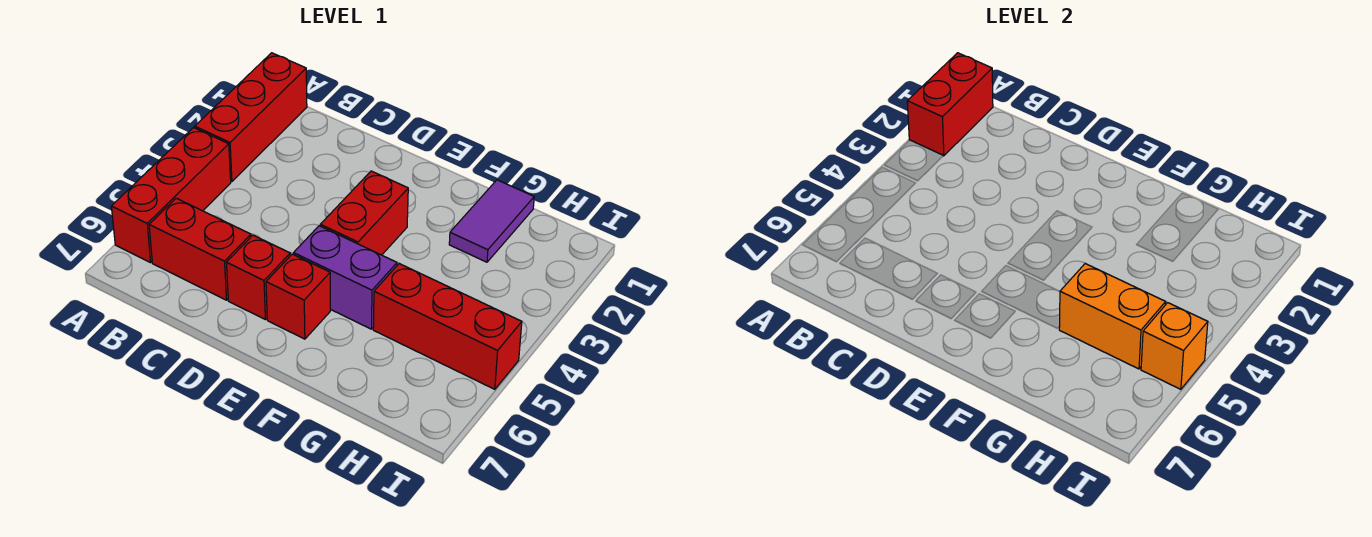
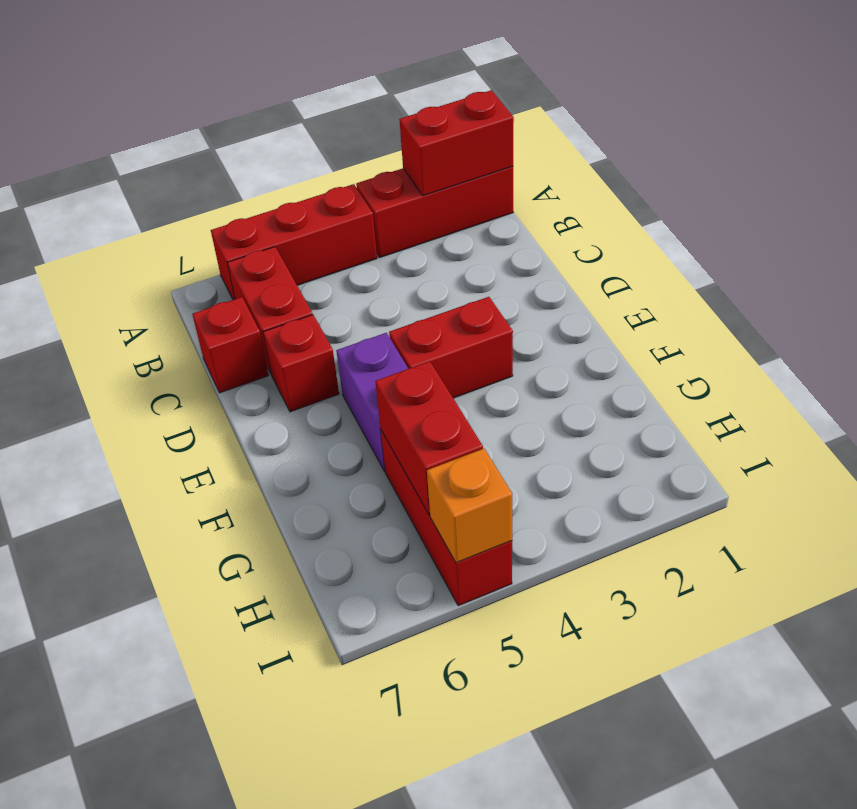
red brick E6 level 1 -> red brick C7 level 1
purple tile G1:G2 level 1 -> none
orange brick G5:H5 level 2 -> red brick G5:H5 level 2

